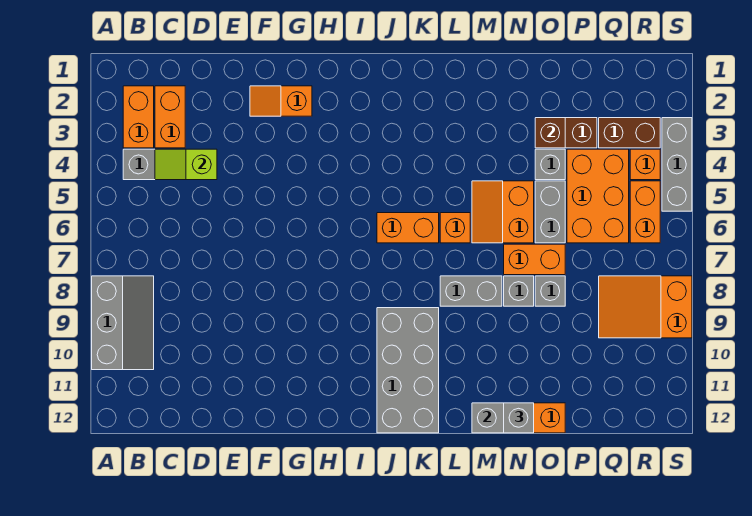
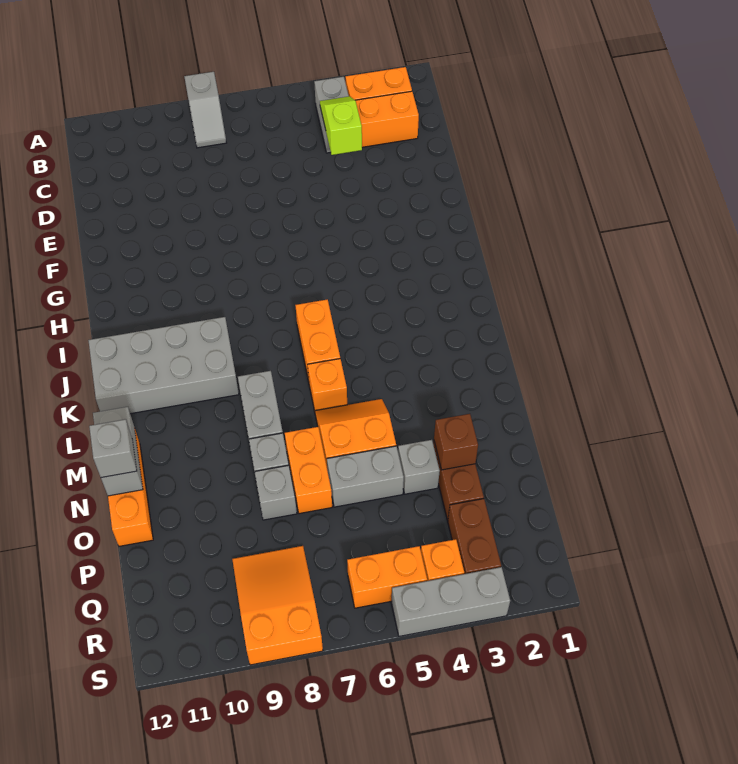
grey slope A8:B10 level 1 top A -> grey slope A8:B8 level 1 top A
orange slope F2:G2 level 1 top G -> none
orange brick P4:Q6 level 1 -> none

